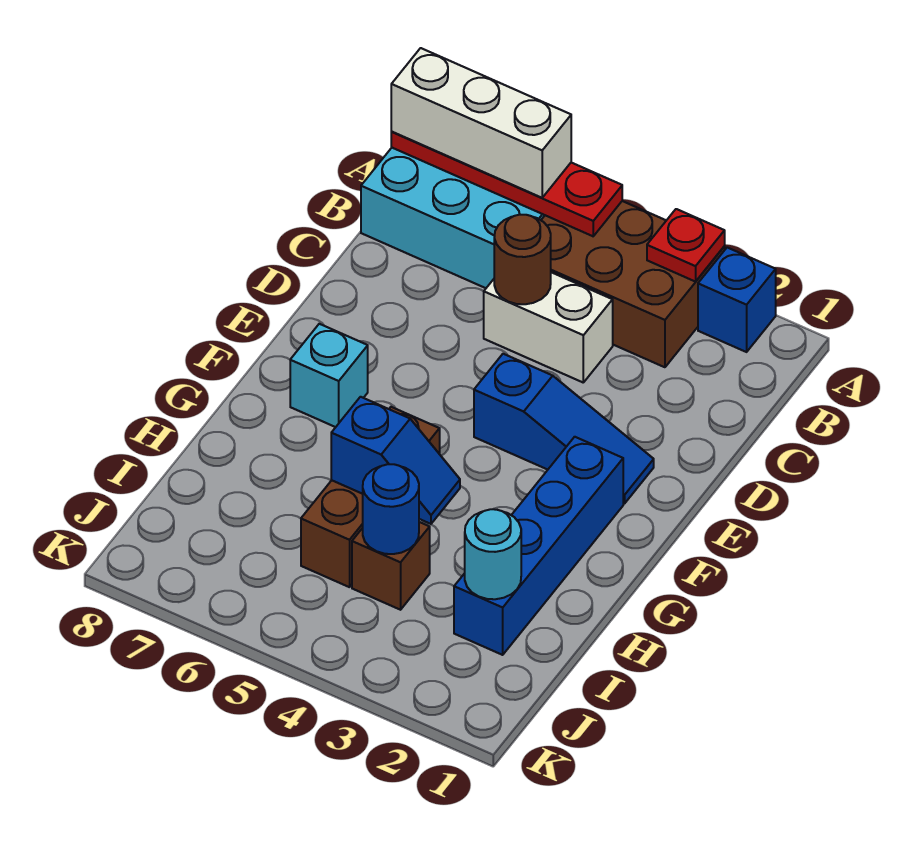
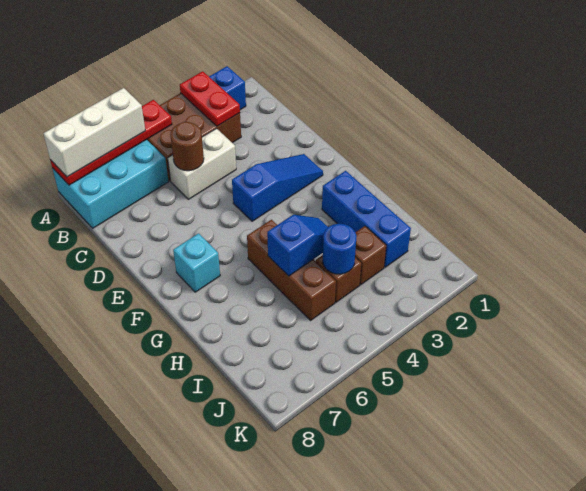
red plate A3 level 2 -> red plate A3:B3 level 2
blue brick F2:I2 level 1 -> blue brick G2:I2 level 1
cyan round brick I2 level 2 -> none
none -> brown brick I3 level 1

